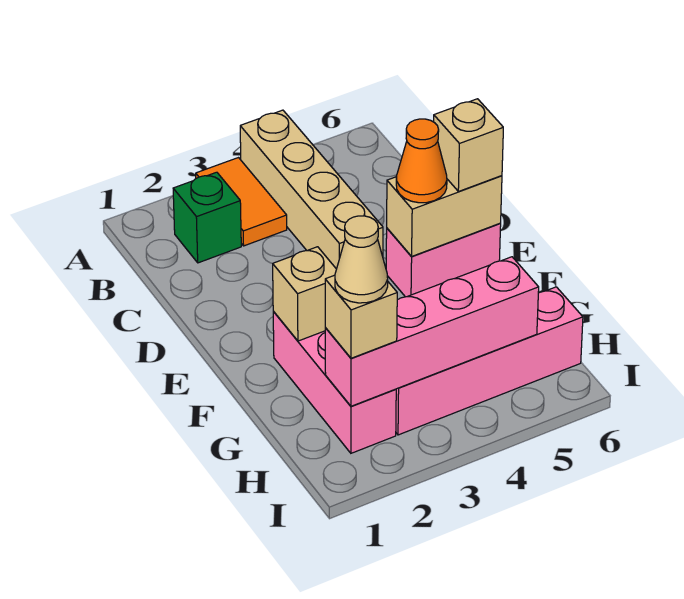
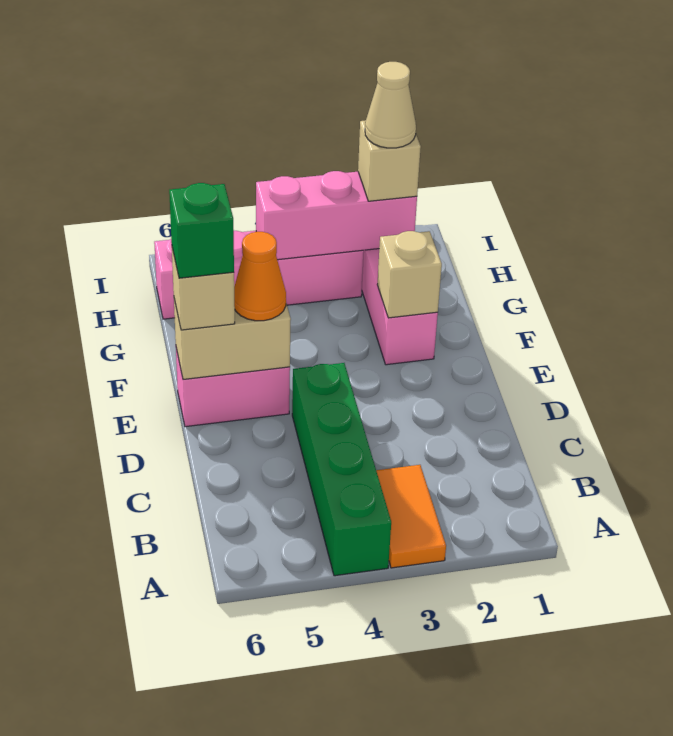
tan brick A4:D4 level 1 -> green brick A4:D4 level 1
green brick B2 level 1 -> green brick E6 level 4
pink brick H2:H5 level 2 -> pink brick H2:H4 level 2

